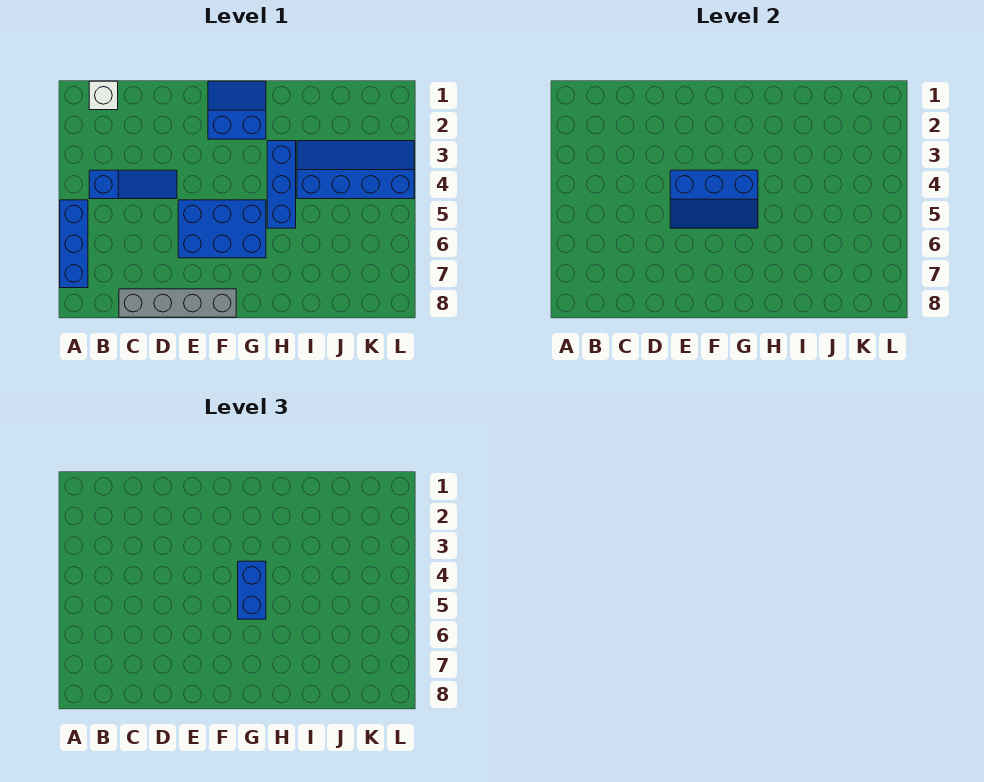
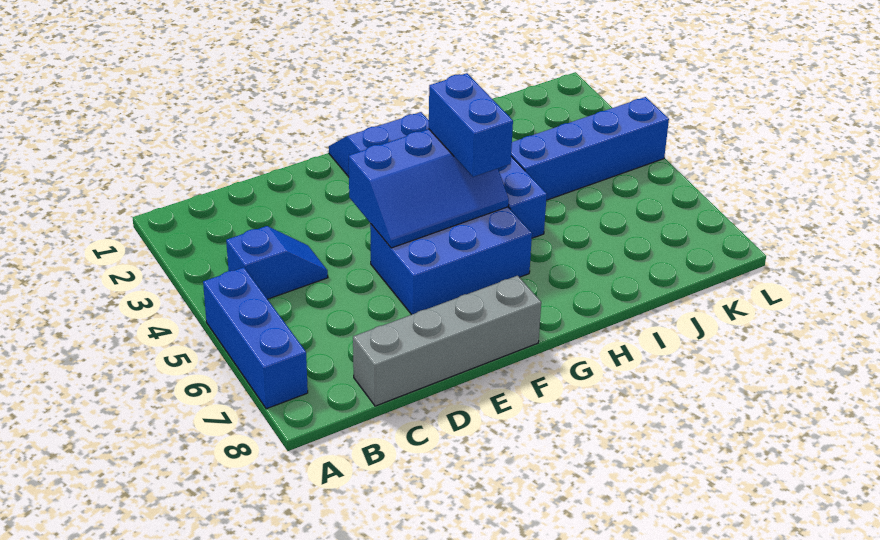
white brick B1 level 1 -> none
blue slope B4:D4 level 1 top B -> blue slope B4:C4 level 1 top B

